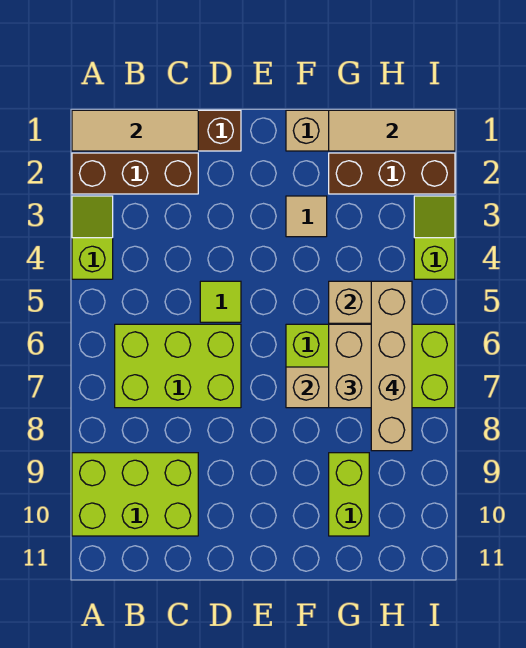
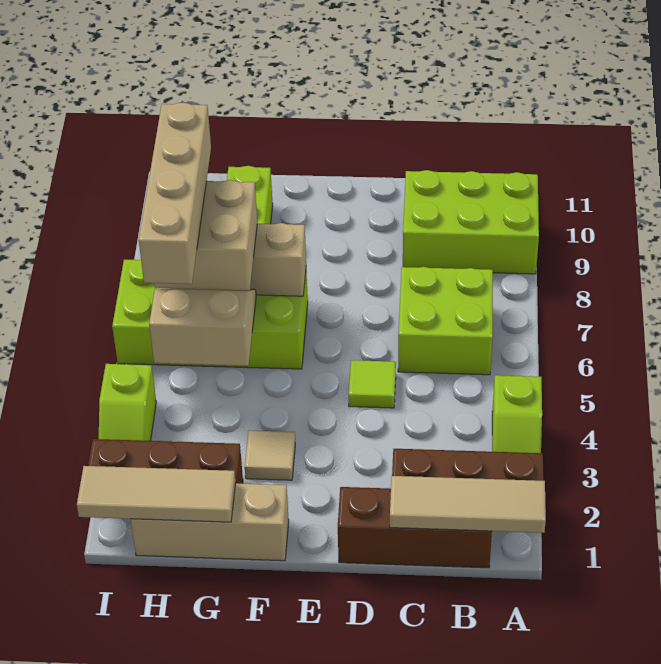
lime brick B6:D7 level 1 -> lime brick B6:C7 level 1

